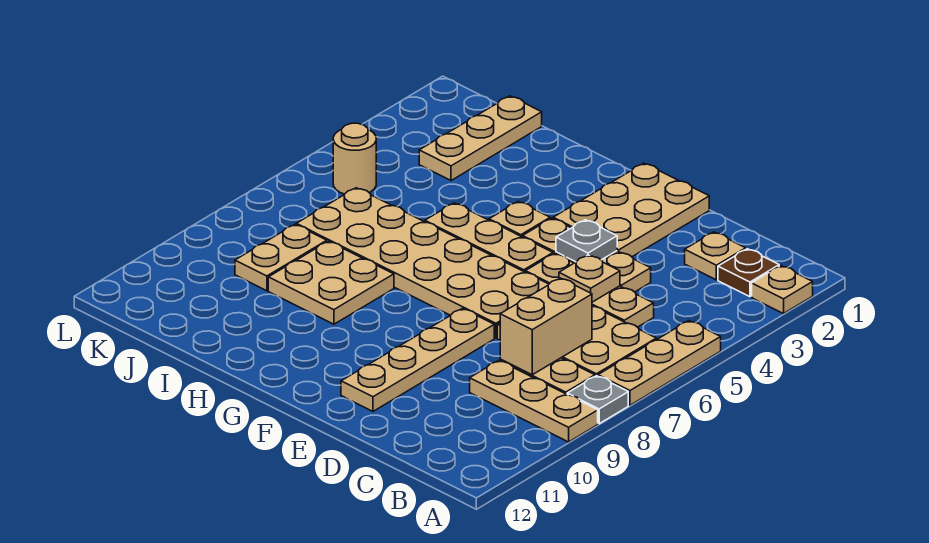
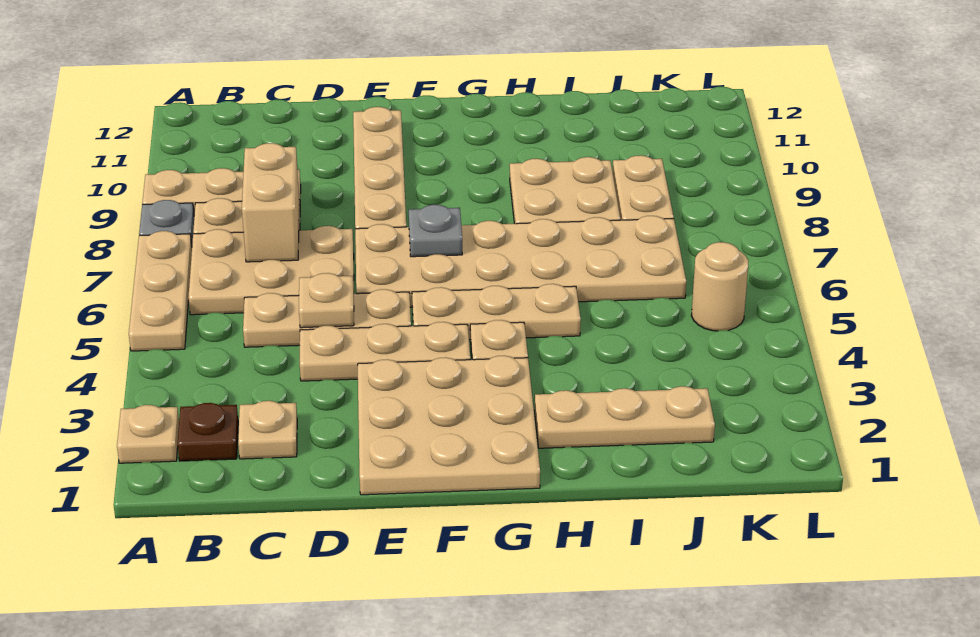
tan plate E1:F3 level 1 -> tan plate E1:G3 level 1
grey plate E4 level 2 -> grey plate F7 level 2
tan plate J1:J3 level 1 -> tan plate H2:J2 level 1

